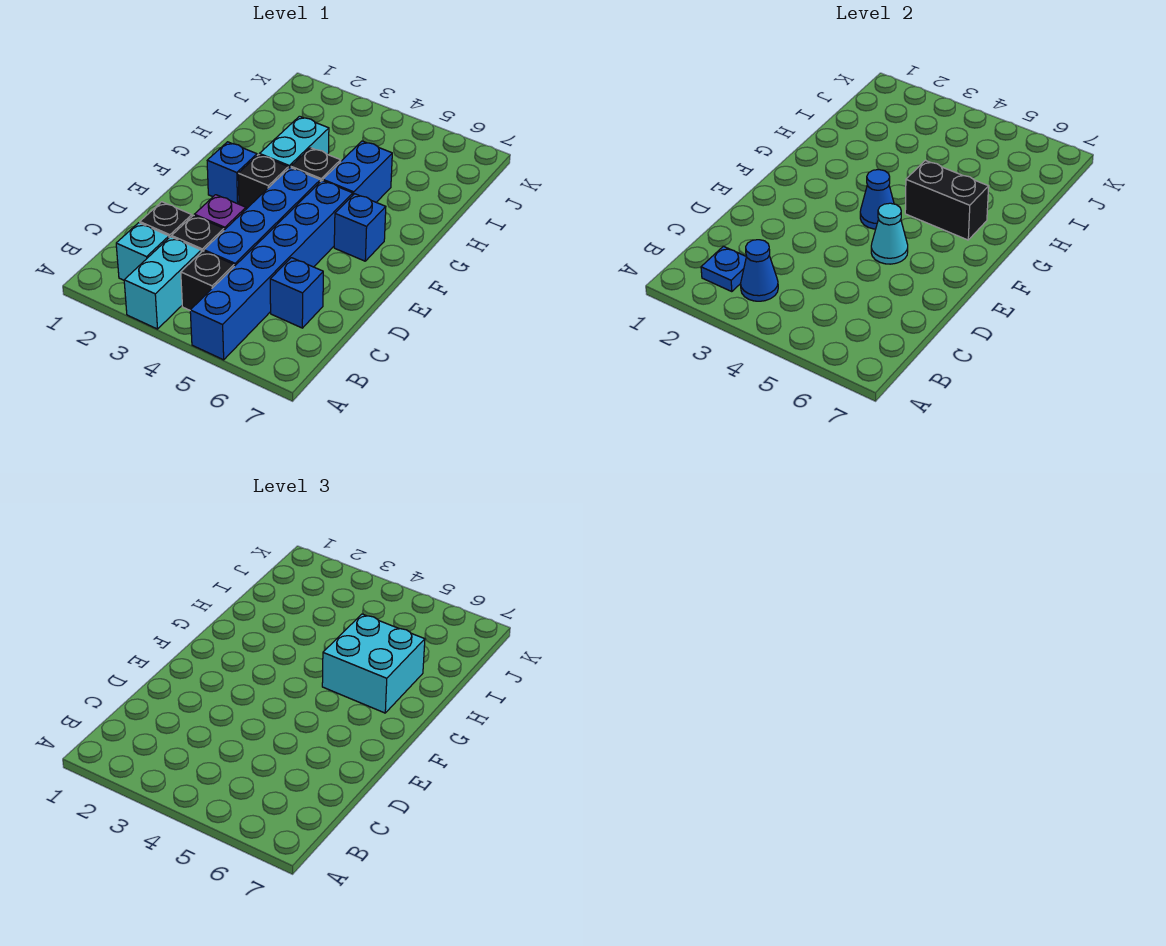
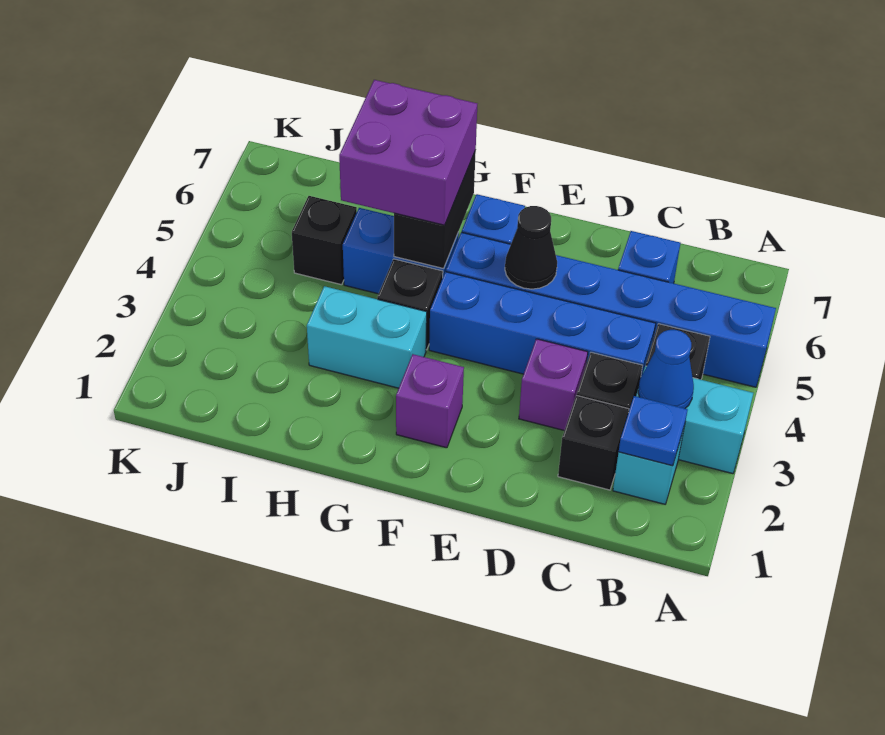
cyan cone E5 level 2 -> black cone E5 level 2
blue brick F2 level 1 -> purple brick F2 level 1
black brick F3 level 1 -> black brick I5 level 1
blue cone F4 level 2 -> none
cyan brick G5:H6 level 3 -> purple brick G5:H6 level 3

